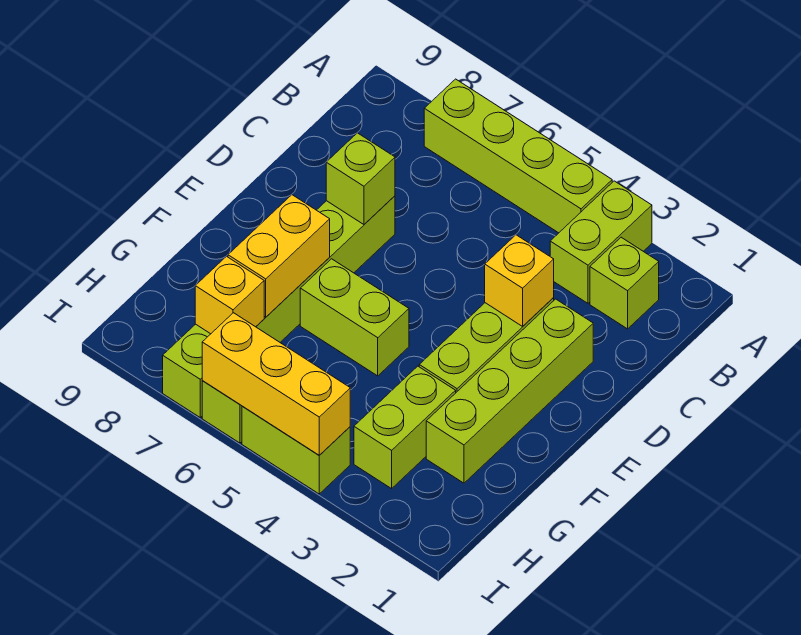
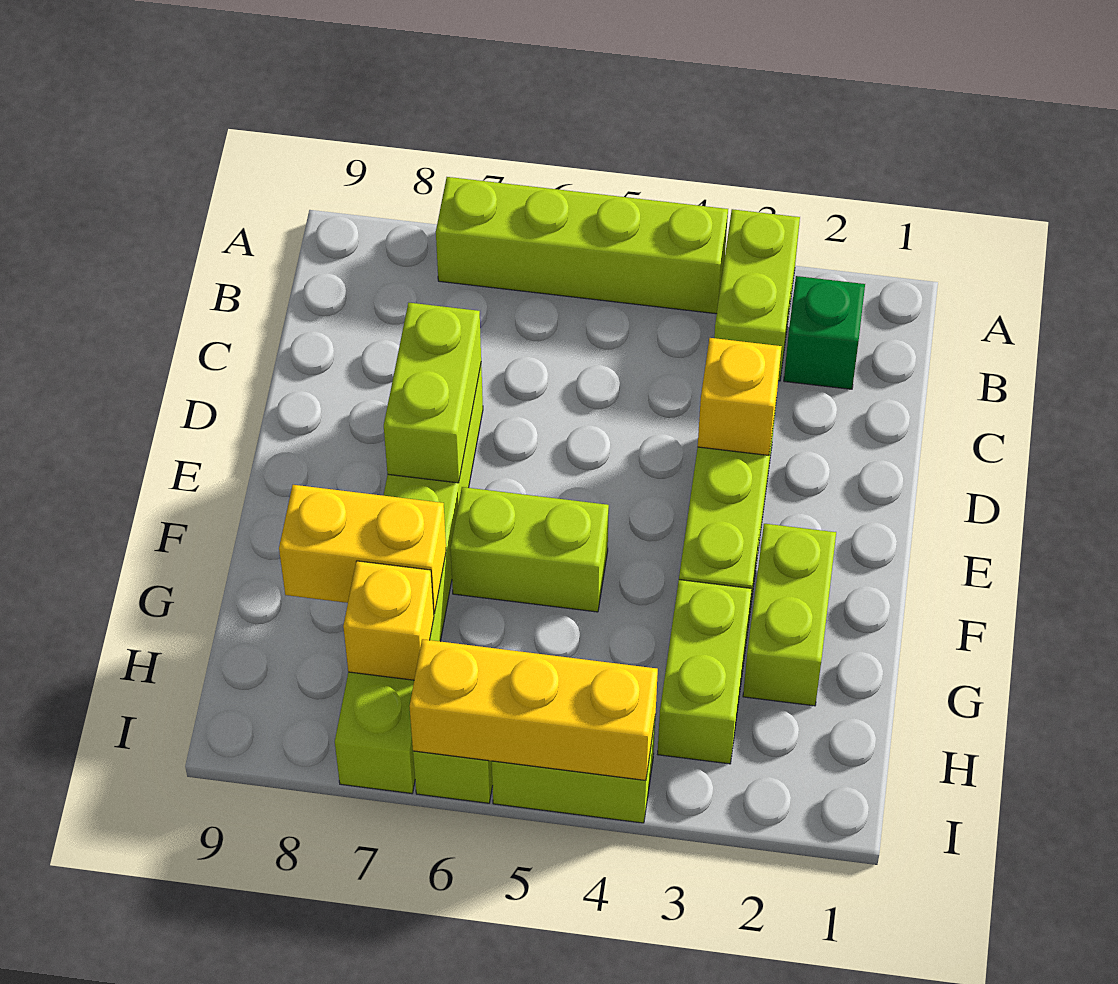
lime brick B2 level 1 -> green brick B2 level 1
lime brick D2:G2 level 1 -> lime brick F2:G2 level 1
lime brick D7 level 2 -> lime brick D7:E7 level 2
yellow brick F7:G7 level 2 -> yellow brick G7:G8 level 2

